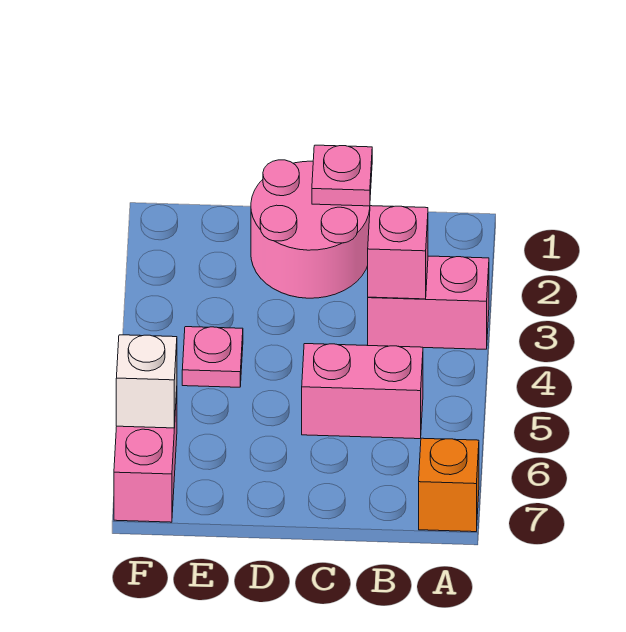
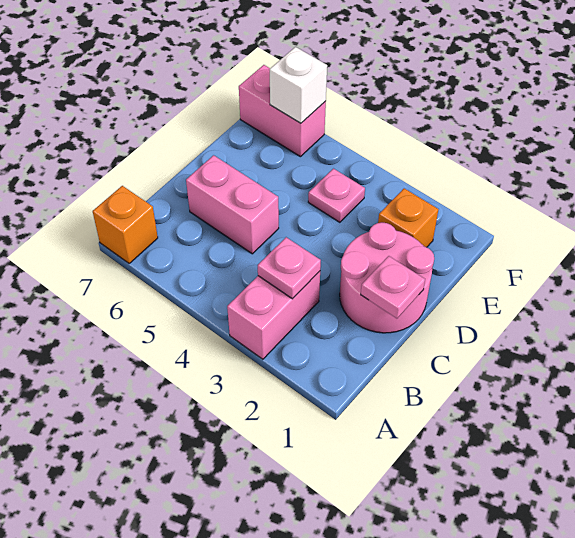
pink brick B3 level 2 -> pink plate B3 level 2
pink brick B5:C5 level 1 -> pink brick C5:C6 level 1
none -> orange brick E2 level 1

